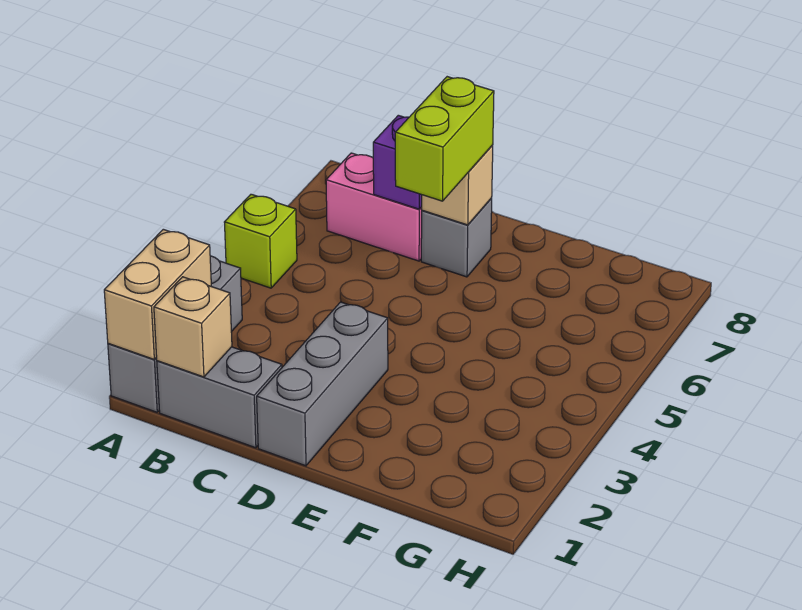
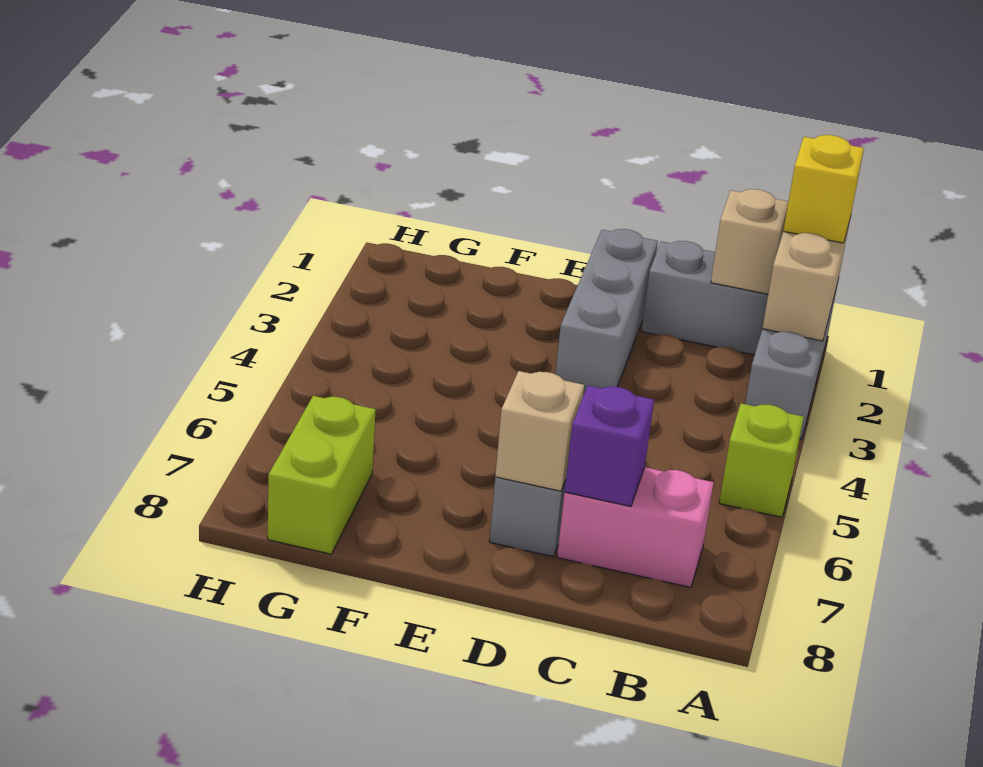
none -> yellow brick A1 level 3
lime brick D6:D7 level 3 -> lime brick G7:G8 level 1

